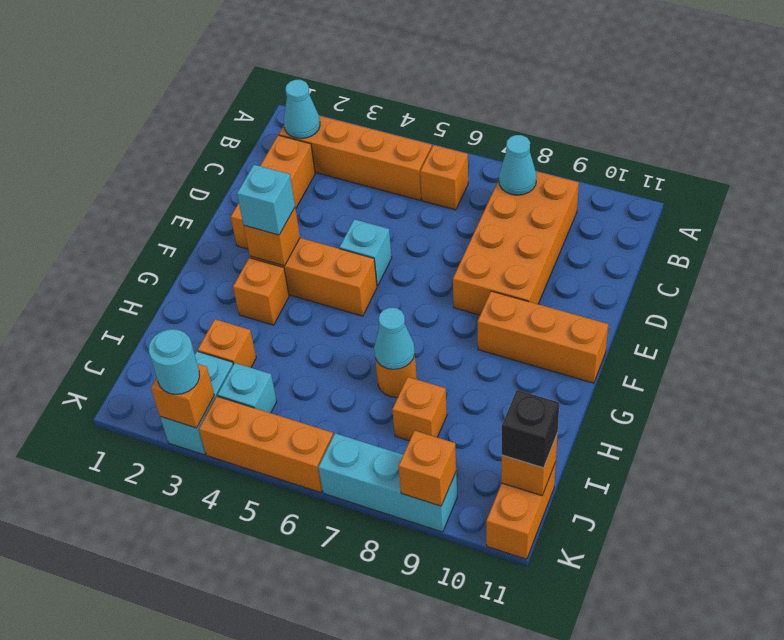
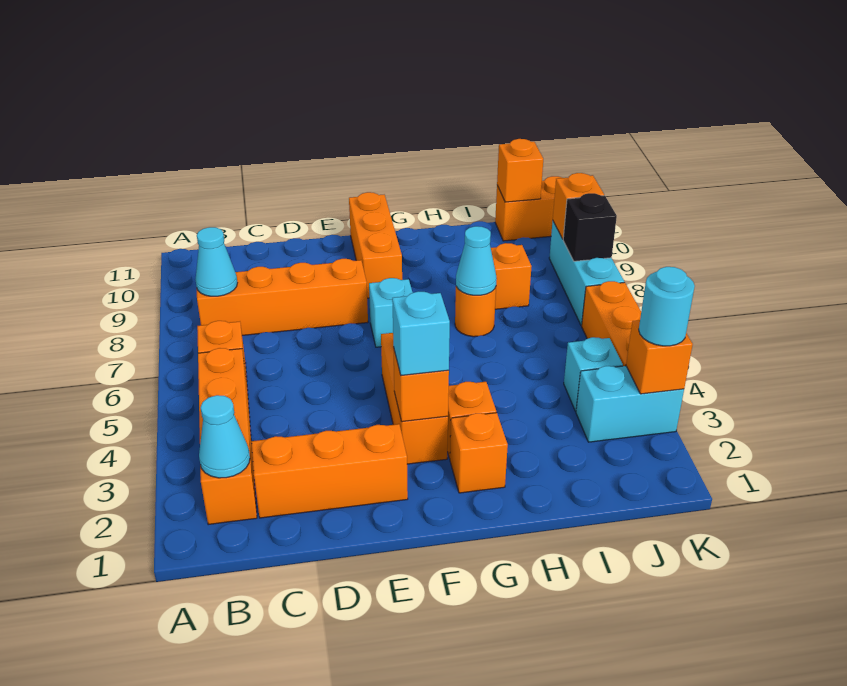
orange brick B8:E9 level 1 -> orange brick B8:E8 level 1
cyan brick E5 level 1 -> cyan brick F7 level 1
orange brick I3 level 1 -> orange brick G2 level 1
black brick J11 level 3 -> black brick K8 level 2

